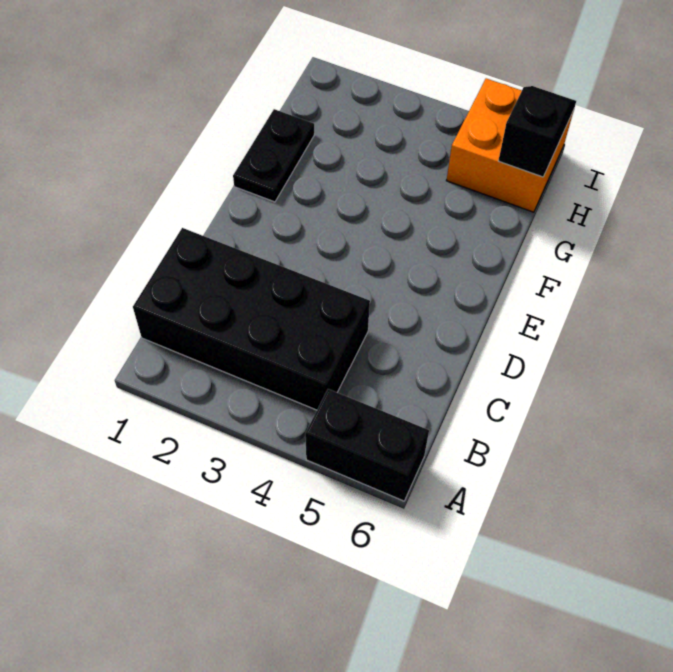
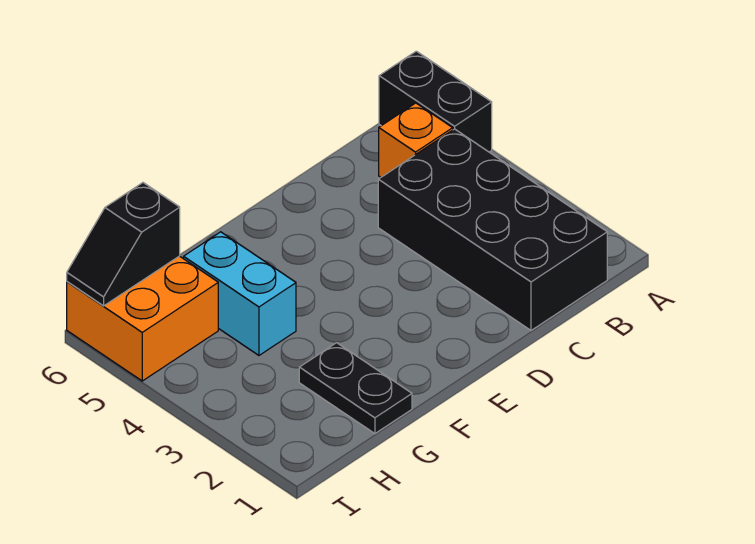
none -> orange brick B5 level 1
black plate F1:G1 level 1 -> black plate G1:G2 level 1
none -> cyan brick G4:G5 level 1

